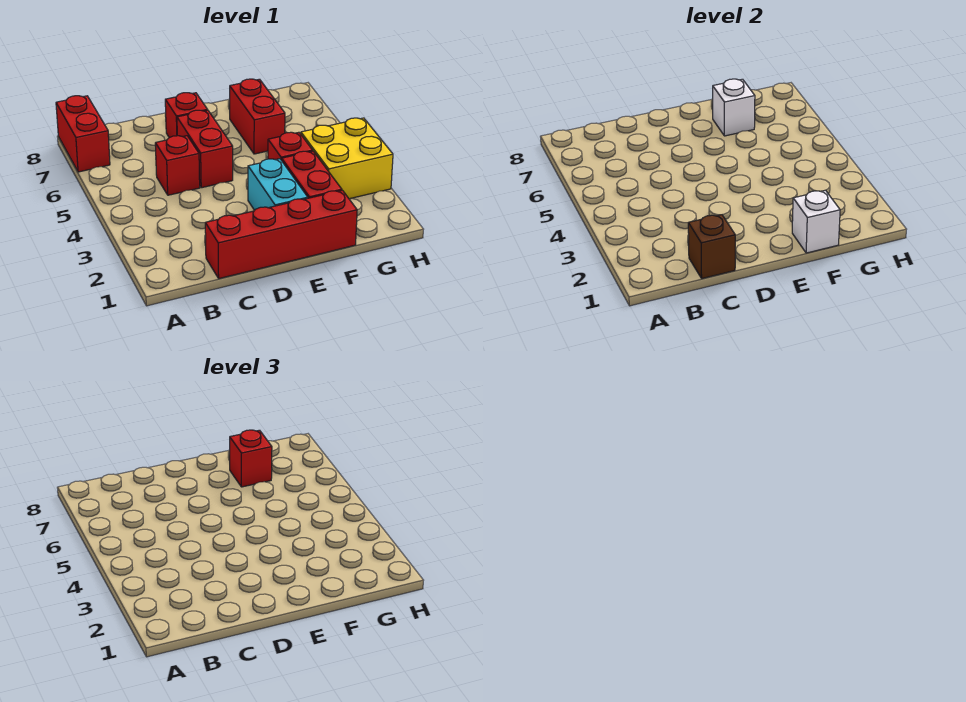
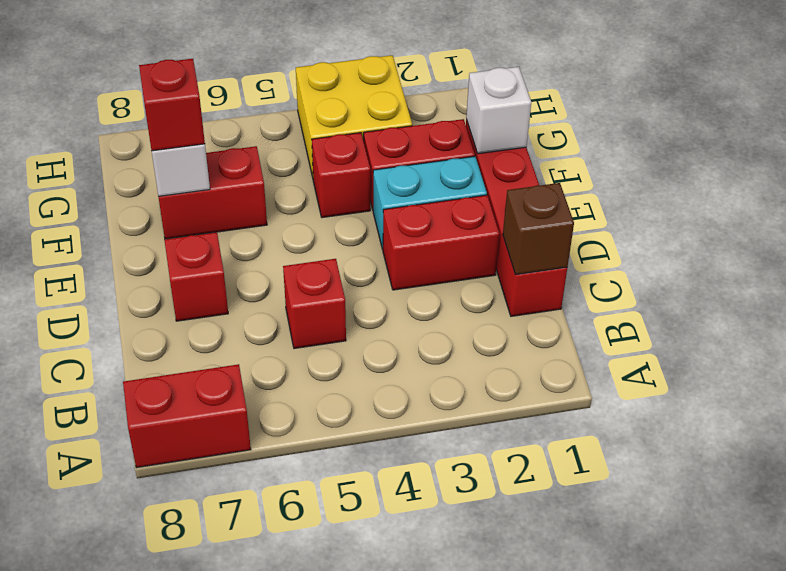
red brick D5:D6 level 1 -> red brick D2:D3 level 1

